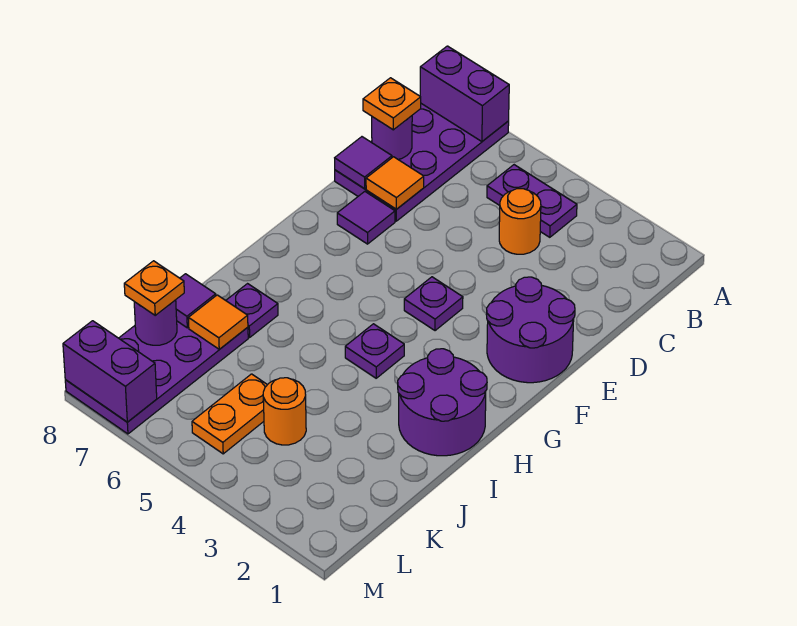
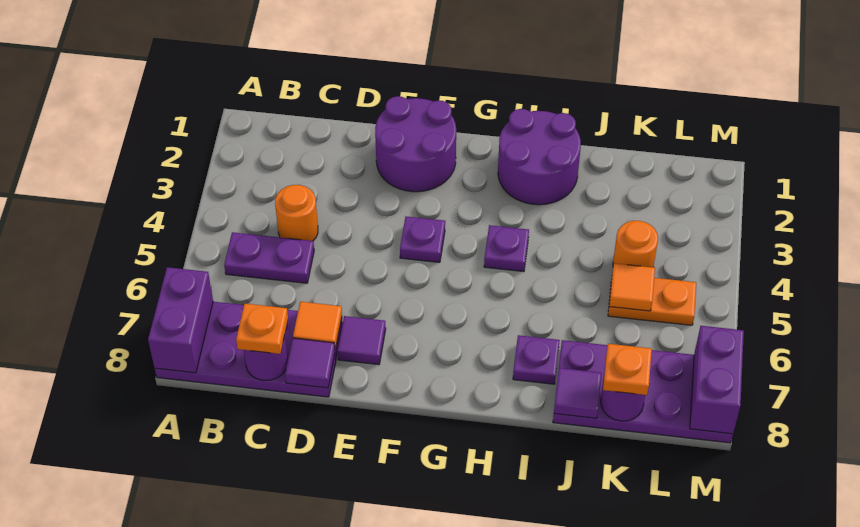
purple plate B4:B5 level 1 -> purple plate B5:C5 level 1
orange tile J7 level 2 -> orange tile K5 level 2

